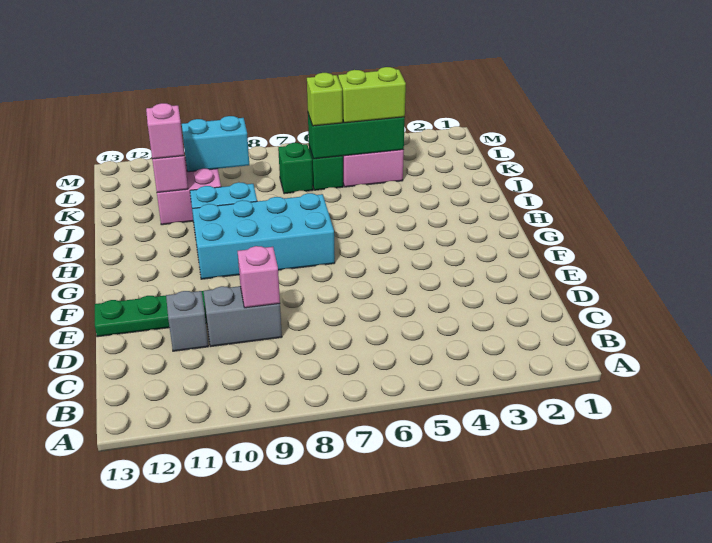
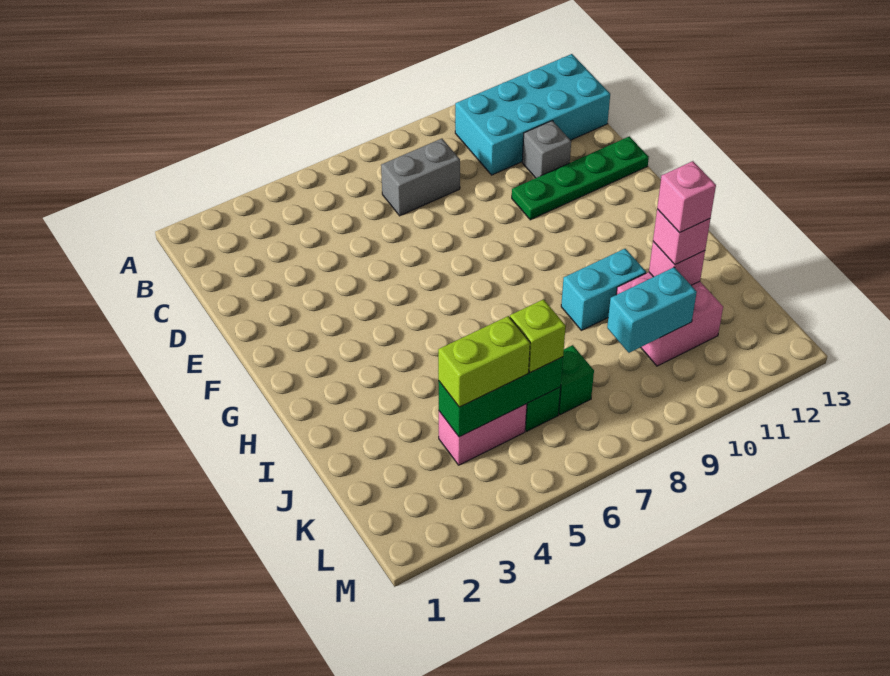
grey brick D9:D10 level 1 -> grey brick C7:C8 level 1
pink brick D9 level 2 -> pink brick J11 level 4
cyan brick G7:H10 level 1 -> cyan brick B10:C13 level 1

